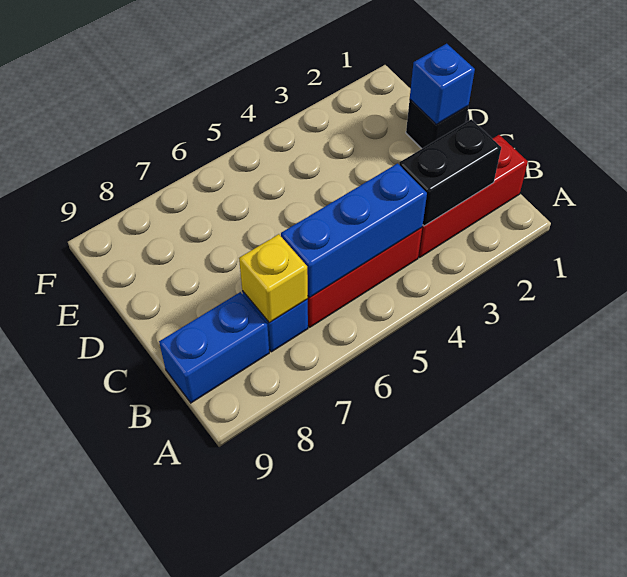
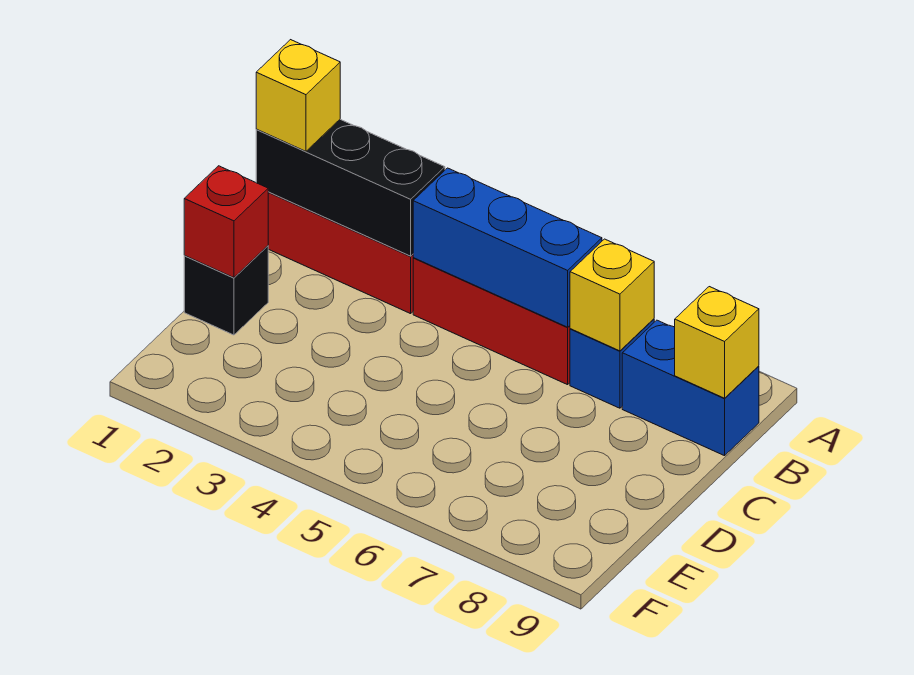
none -> yellow brick B1 level 3
black brick B2:B3 level 2 -> black brick B1:B3 level 2
none -> yellow brick B9 level 2
blue brick D1 level 2 -> red brick D1 level 2

